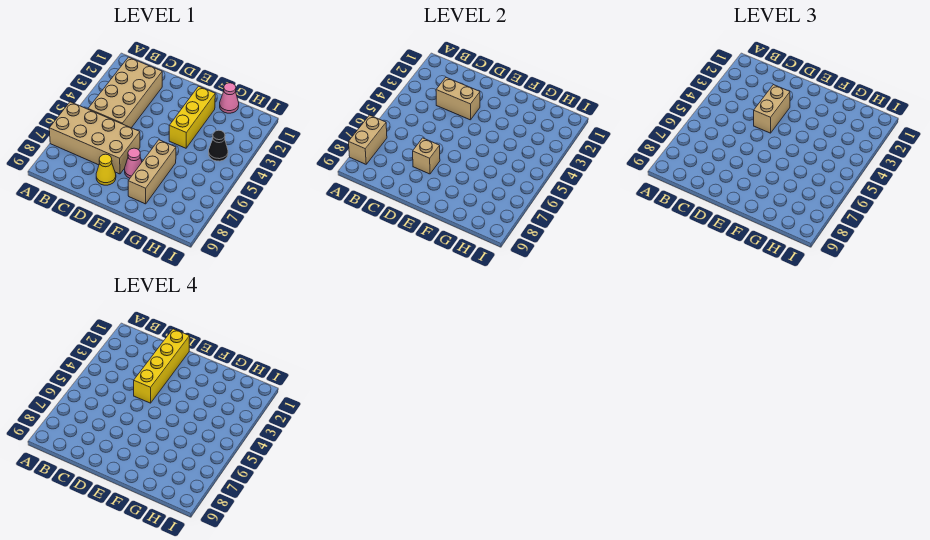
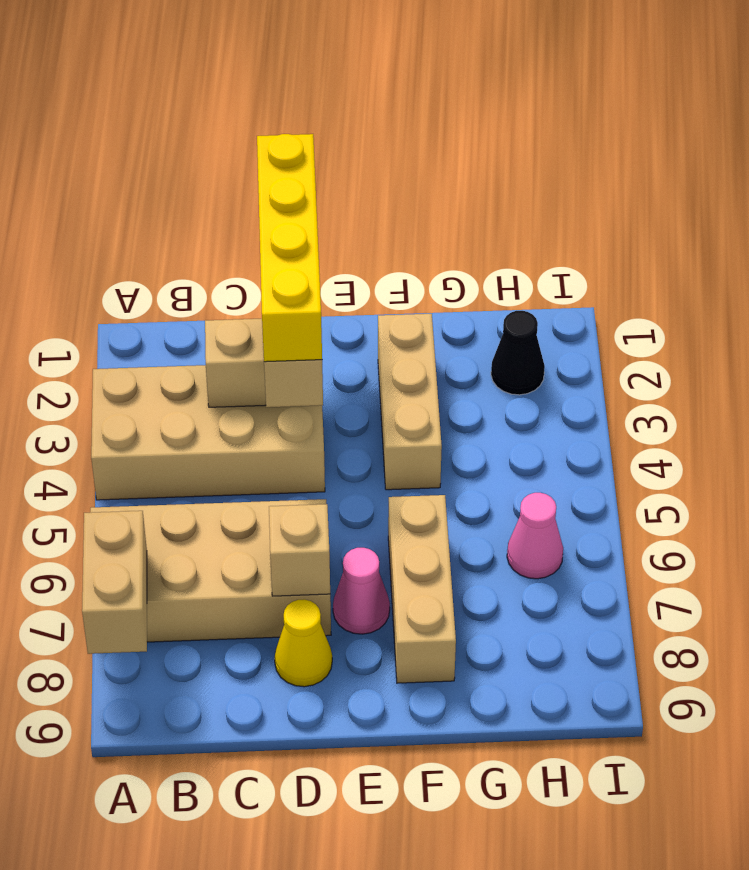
tan brick B2:C5 level 1 -> tan brick A3:D4 level 1
yellow brick F2:F4 level 1 -> tan brick F2:F4 level 1
pink cone G1 level 1 -> pink cone H6 level 1
black cone H4 level 1 -> black cone H2 level 1

